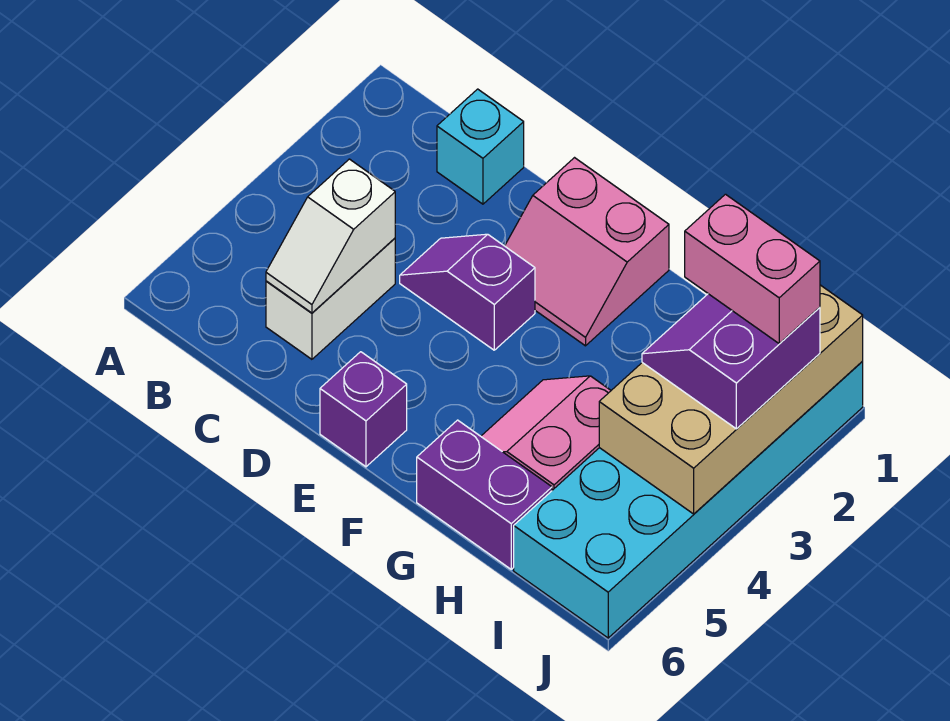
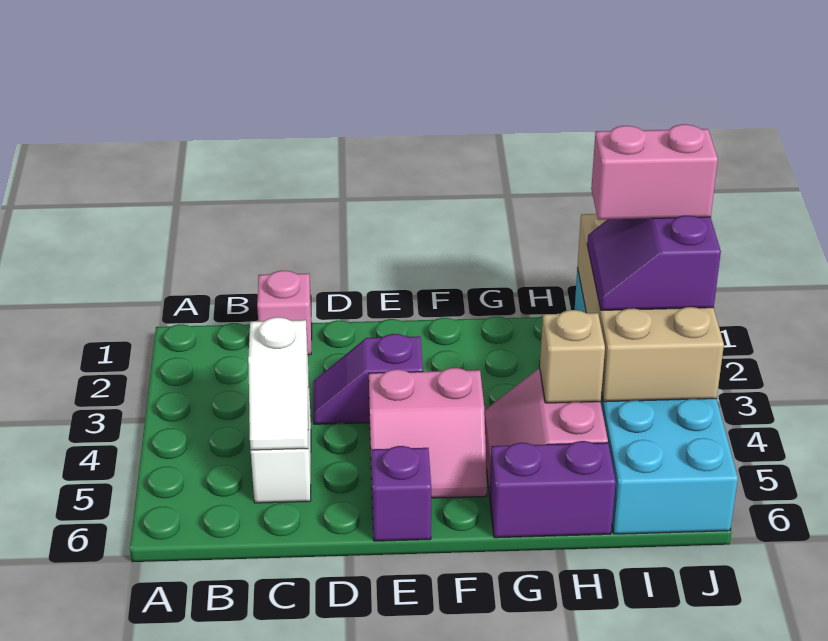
cyan brick C1 level 1 -> pink brick C1 level 1
pink slope E1:F2 level 1 top 1 -> pink slope E4:F5 level 1 top 4
none -> tan brick H4 level 2

